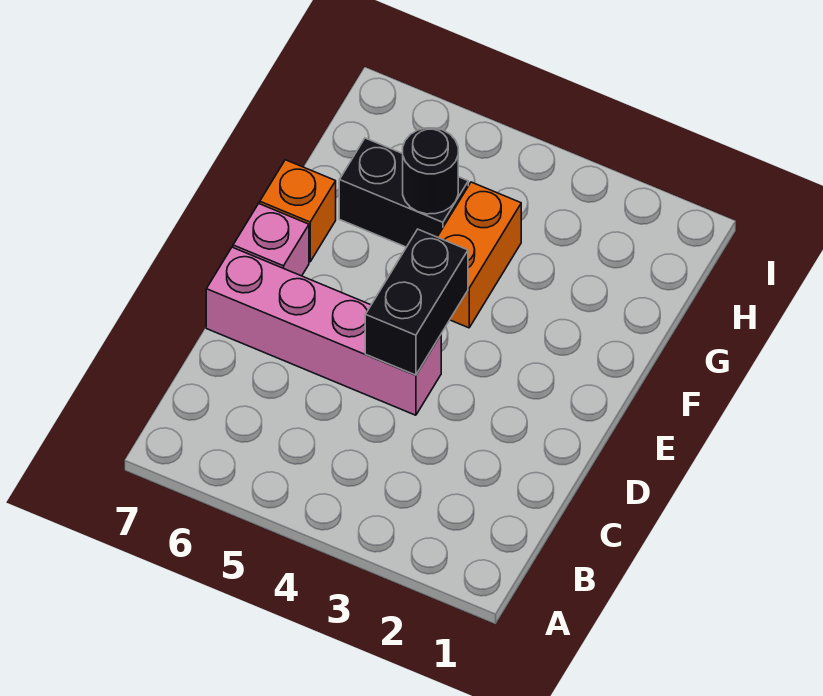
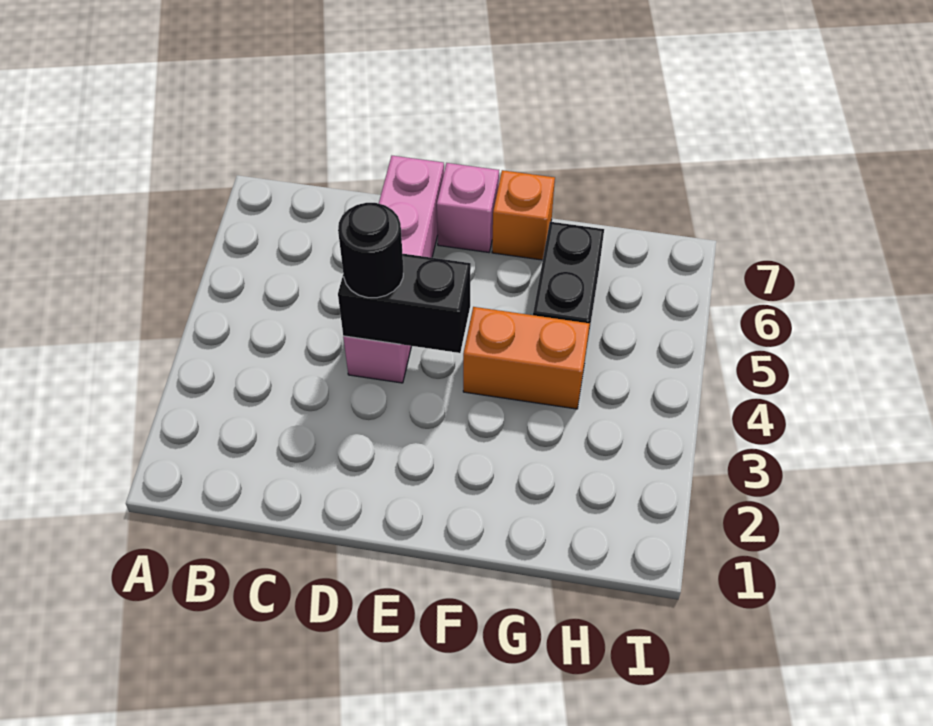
black round brick G5 level 2 -> black round brick D4 level 3

